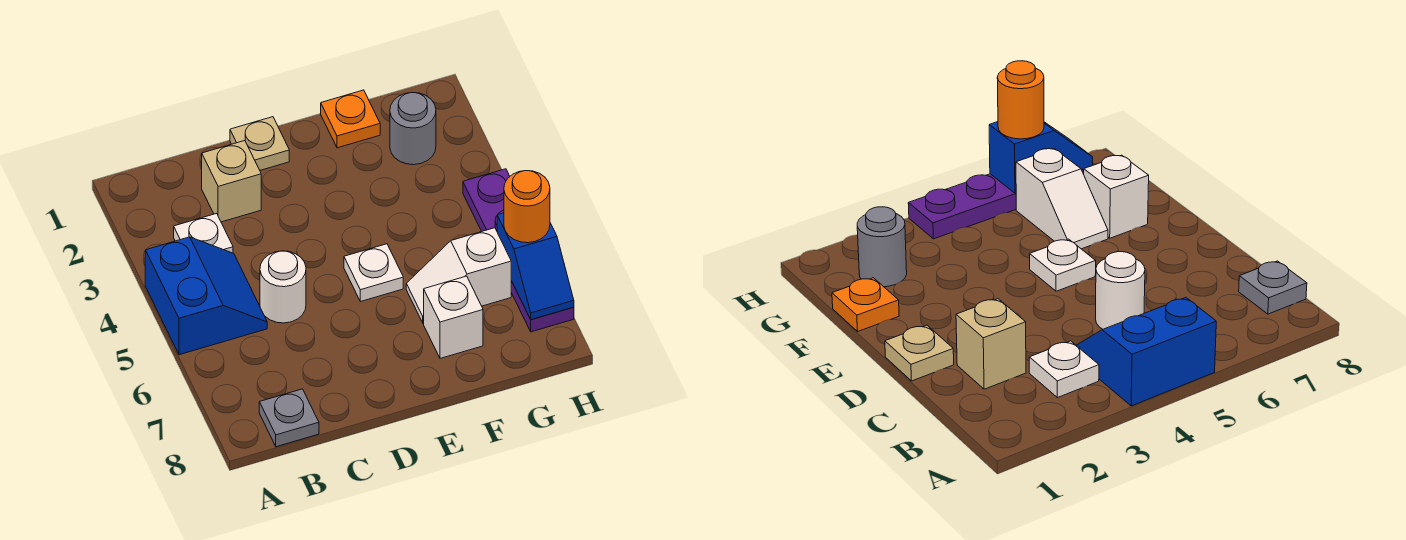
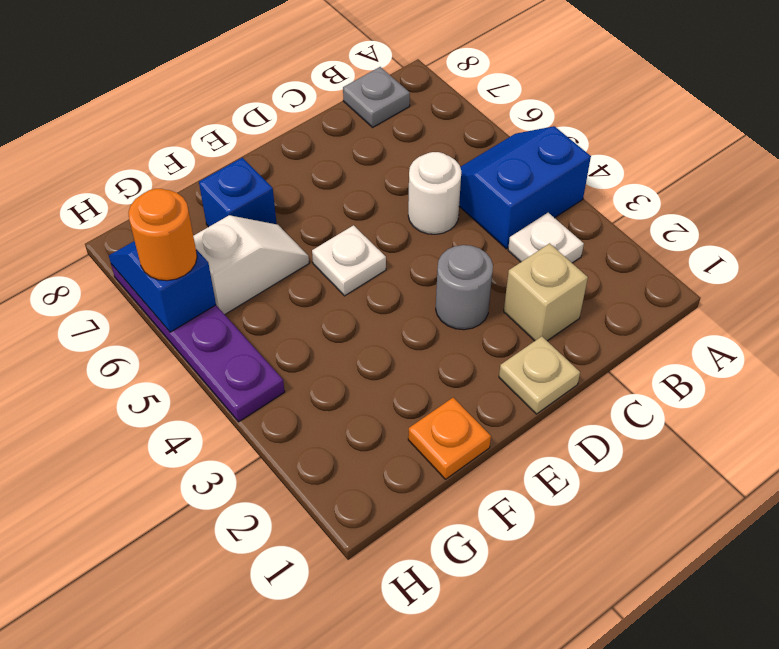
blue slope A4:B5 level 1 top A -> blue slope A4:B5 level 1 top 4
white brick F7 level 1 -> blue brick F7 level 1
grey round brick G2 level 1 -> grey round brick D3 level 1

